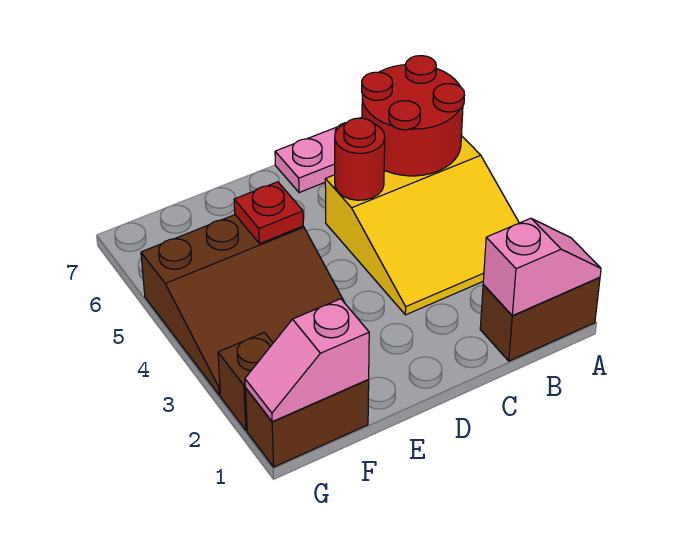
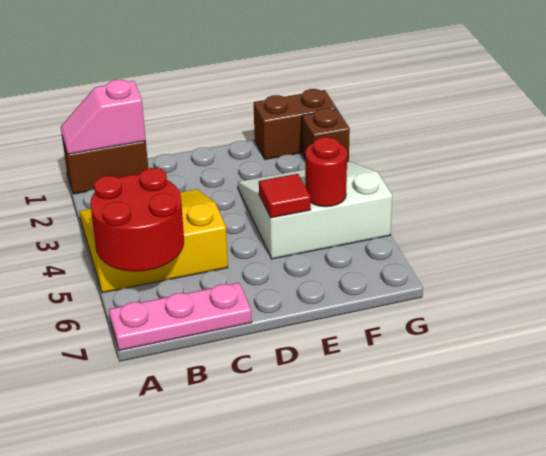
red round brick C5 level 2 -> red round brick F5 level 2
brown slope E3:G5 level 1 top 5 -> white slope E3:G5 level 1 top 5
red plate E5 level 2 -> red tile E5 level 2
pink slope F1:G1 level 2 top F -> none

